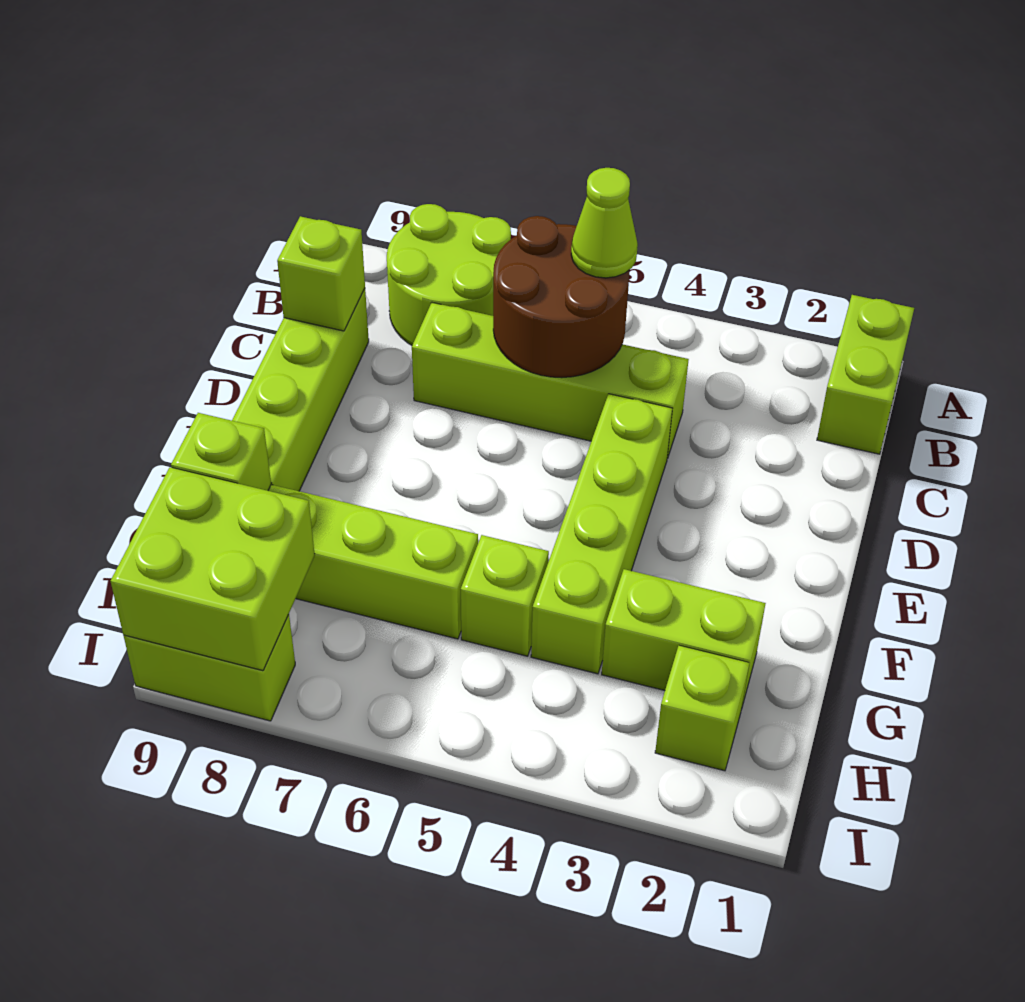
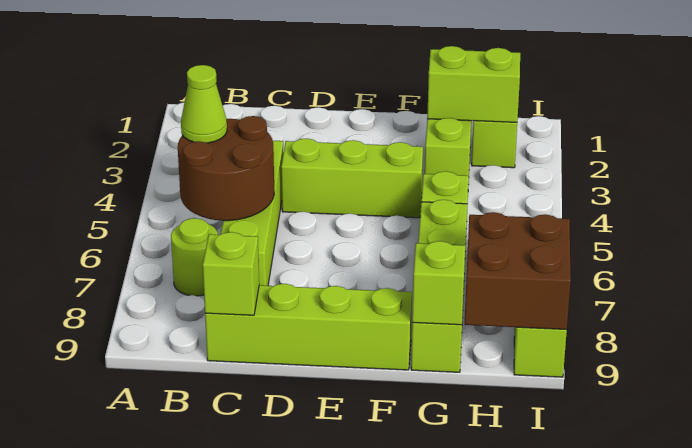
lime brick A1:B1 level 1 -> lime brick G2:H2 level 2
lime round brick A7:B8 level 1 -> lime round brick B7 level 1
lime brick D4:G4 level 1 -> lime brick D4:F4 level 1
lime brick H8:I9 level 2 -> brown brick H8:I9 level 2

